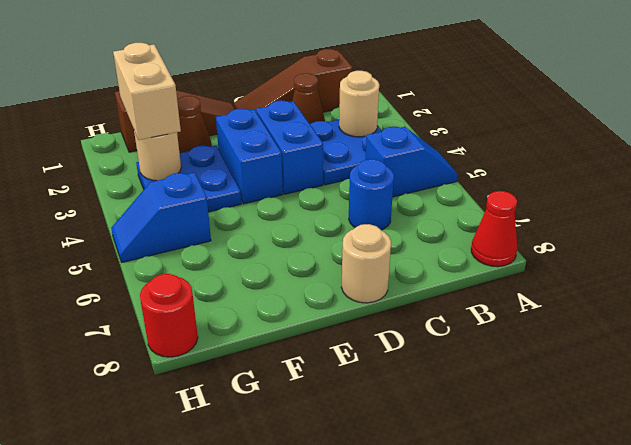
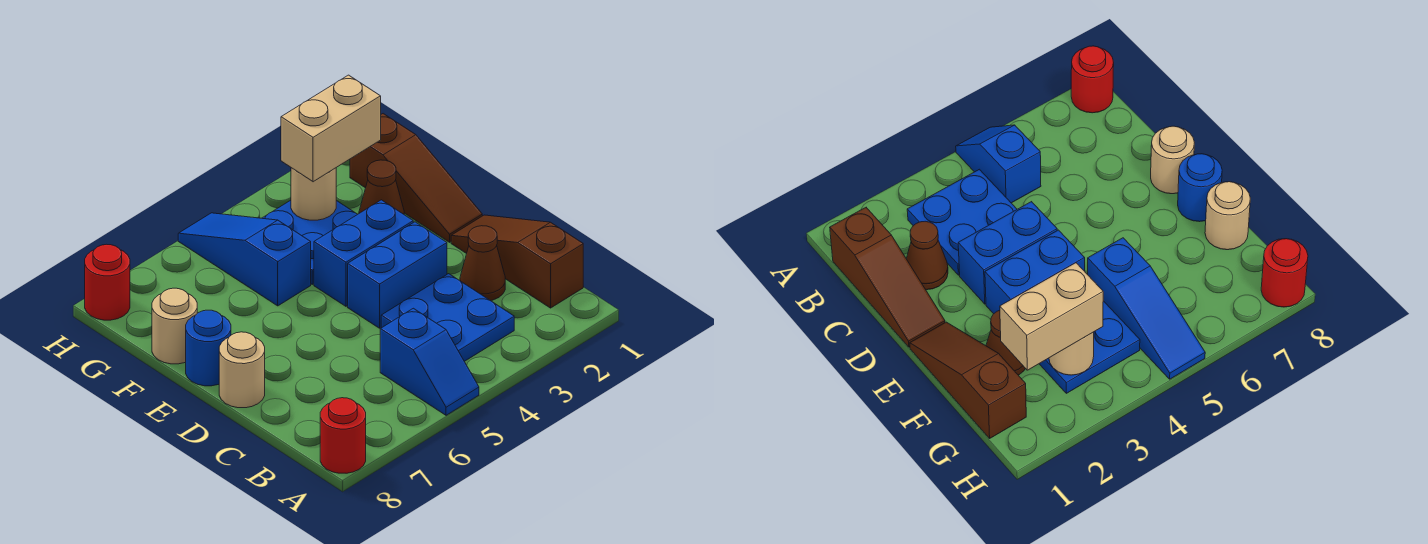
red cone A8 level 1 -> red round brick A8 level 1
tan round brick B3 level 2 -> tan round brick F8 level 1
blue round brick C6 level 1 -> blue round brick E8 level 1
blue slope G5:H5 level 1 top G -> blue slope F5:H5 level 1 top F

